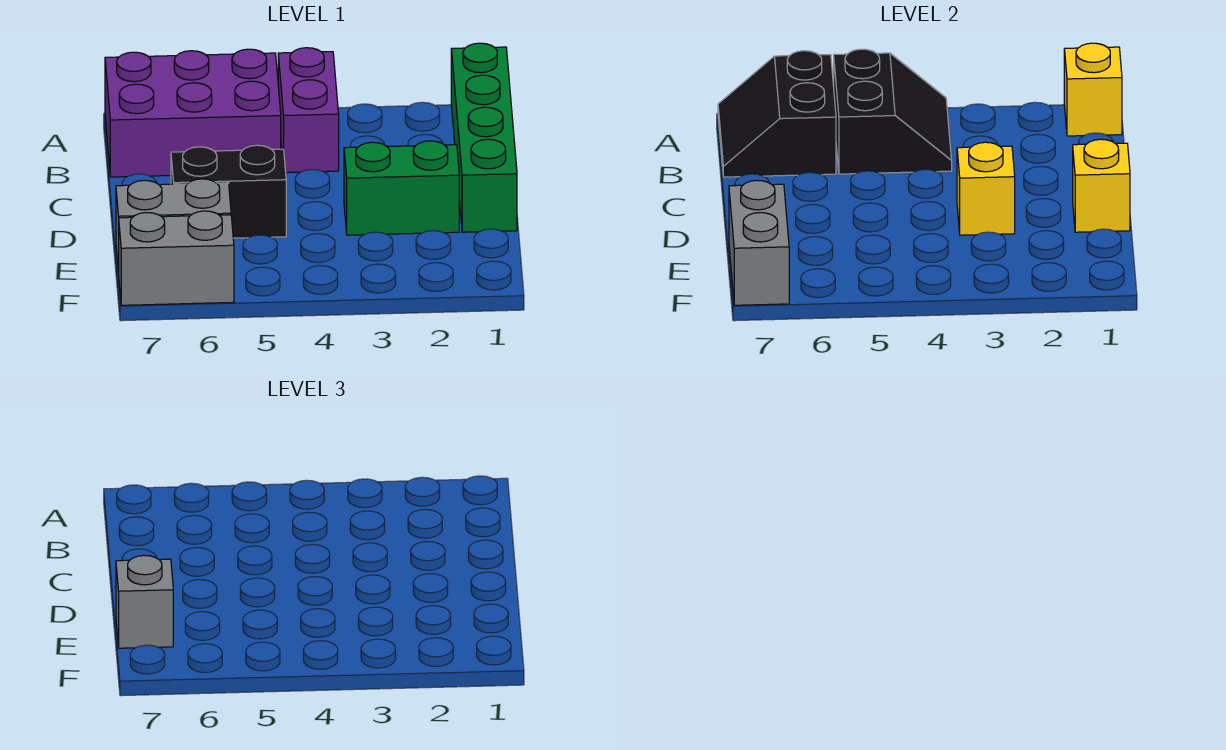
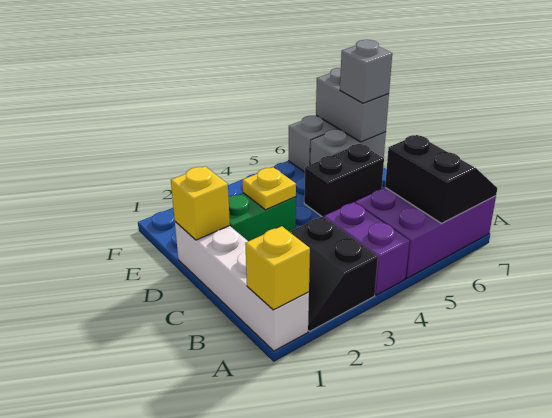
green brick A1:D1 level 1 -> white brick A1:D1 level 1
black slope A4:B5 level 2 top 5 -> black slope A2:B3 level 1 top 3
yellow brick D3 level 2 -> yellow plate D3 level 2

